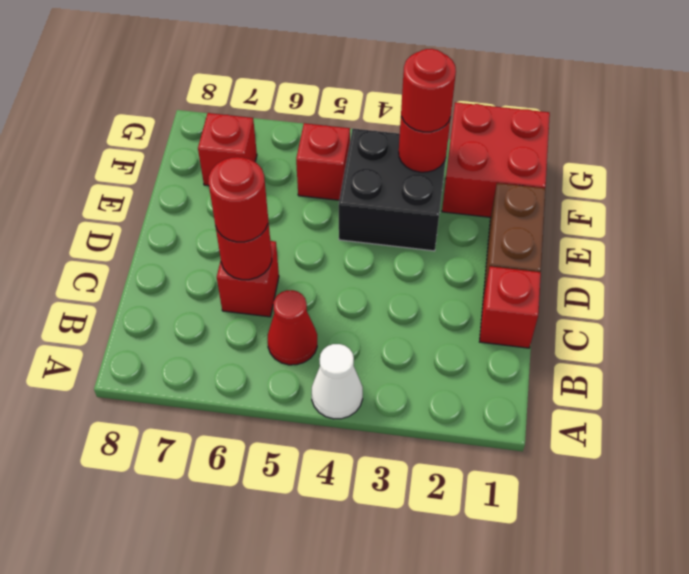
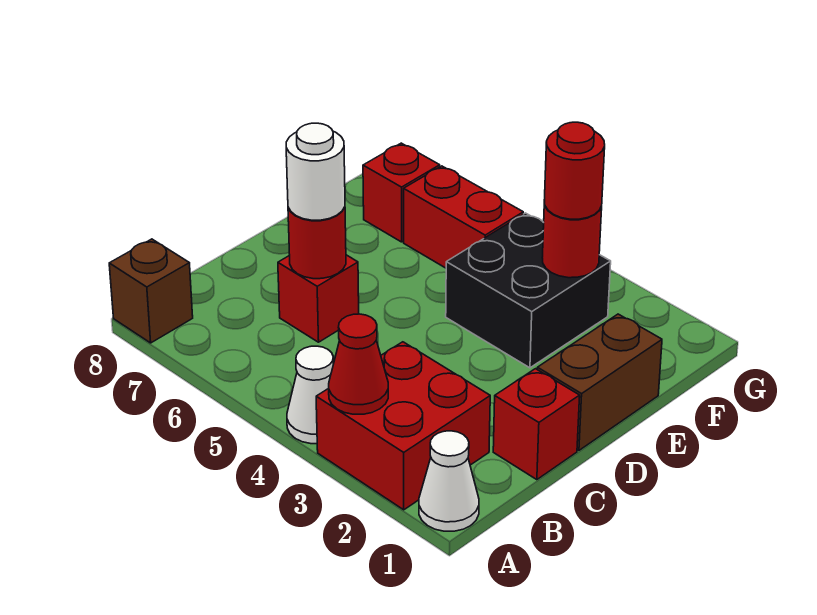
none -> white cone A1 level 1
none -> brown brick A8 level 1
red cone B5 level 1 -> red cone A3 level 2
red round brick C6 level 3 -> white round brick C6 level 3
red brick F1:G2 level 1 -> red brick A2:B3 level 1
red brick F5 level 1 -> red brick F5:F6 level 1

